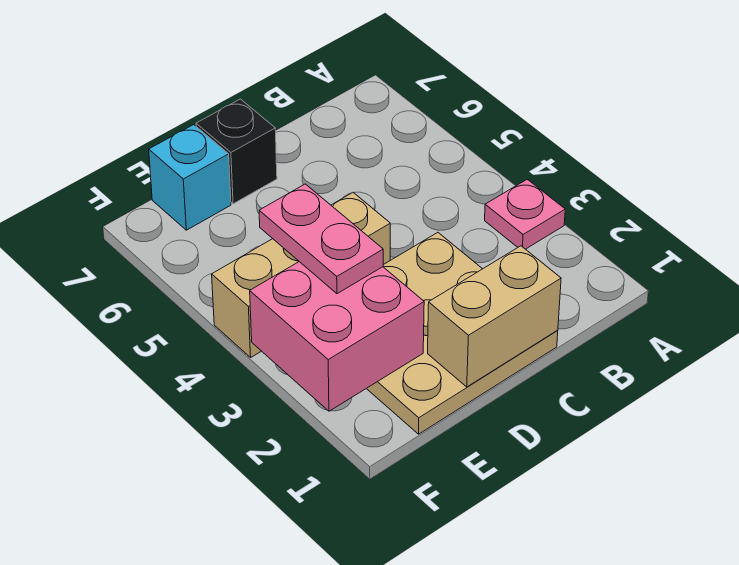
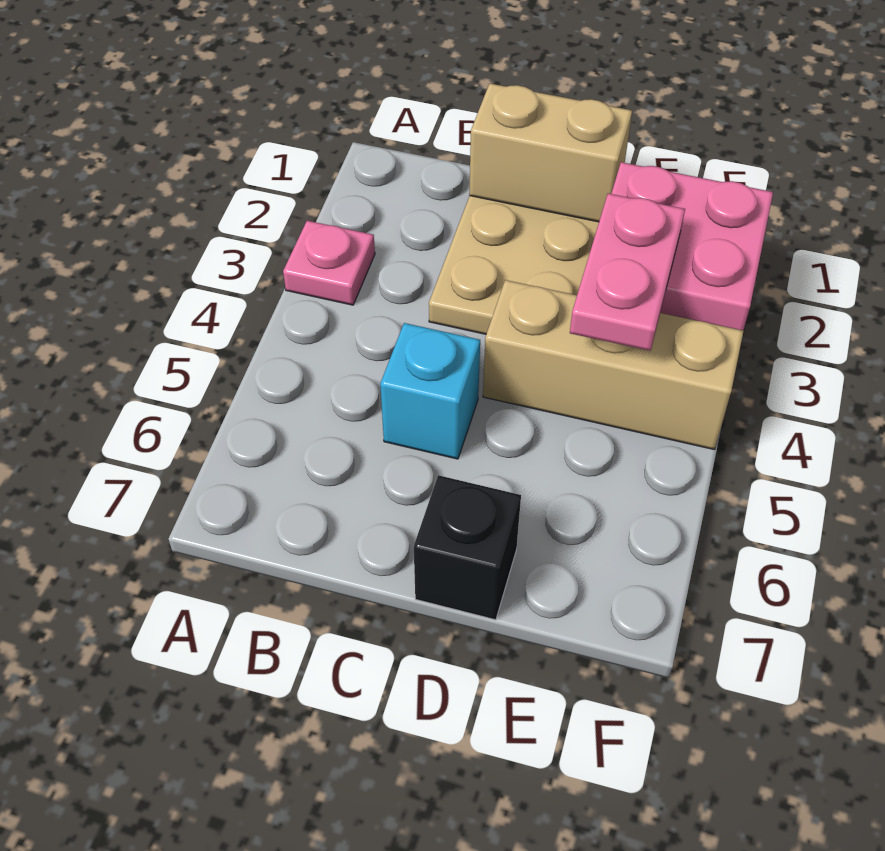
cyan brick E7 level 1 -> cyan brick C5 level 1

